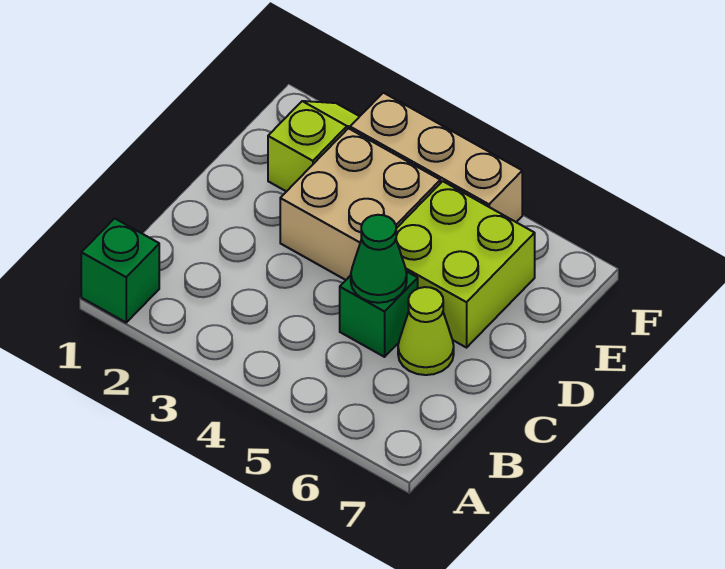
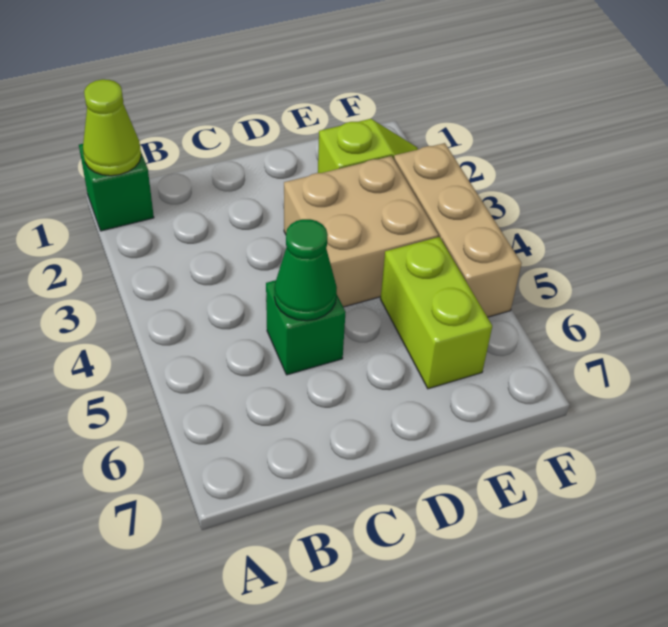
lime cone C6 level 1 -> lime cone A1 level 2
lime brick D5:E6 level 1 -> lime brick E5:E6 level 1

